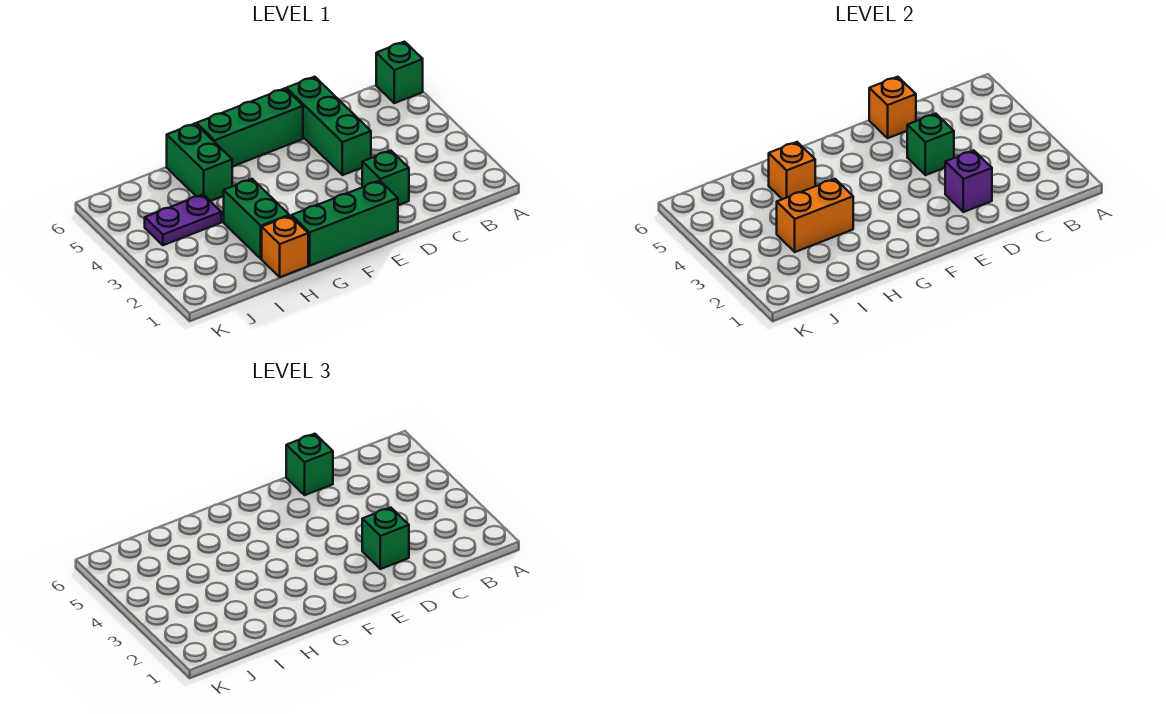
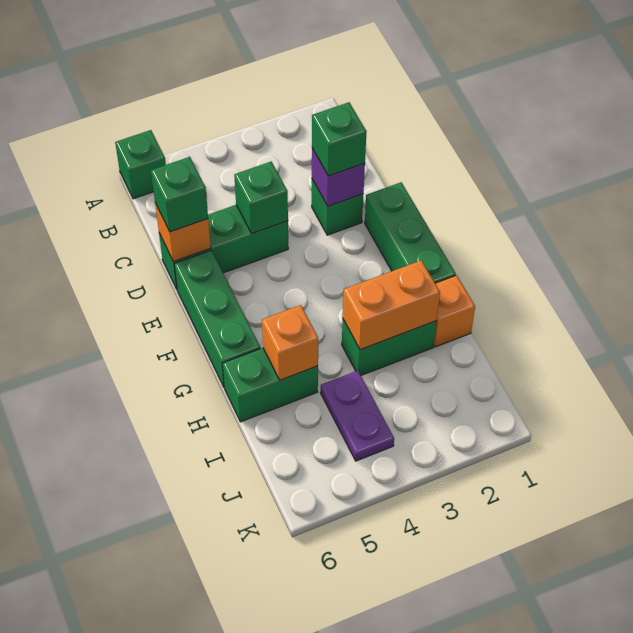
orange brick H3:I3 level 2 -> orange brick H2:H3 level 2

